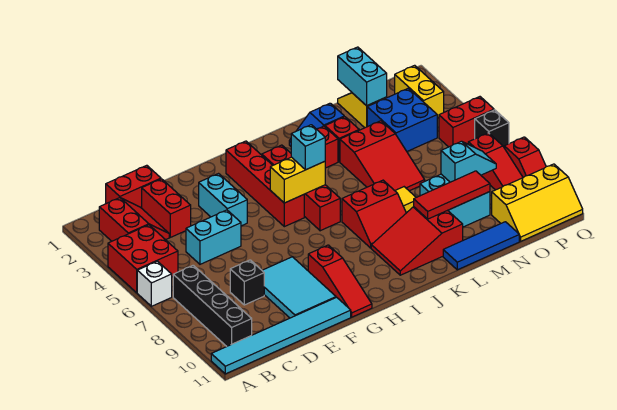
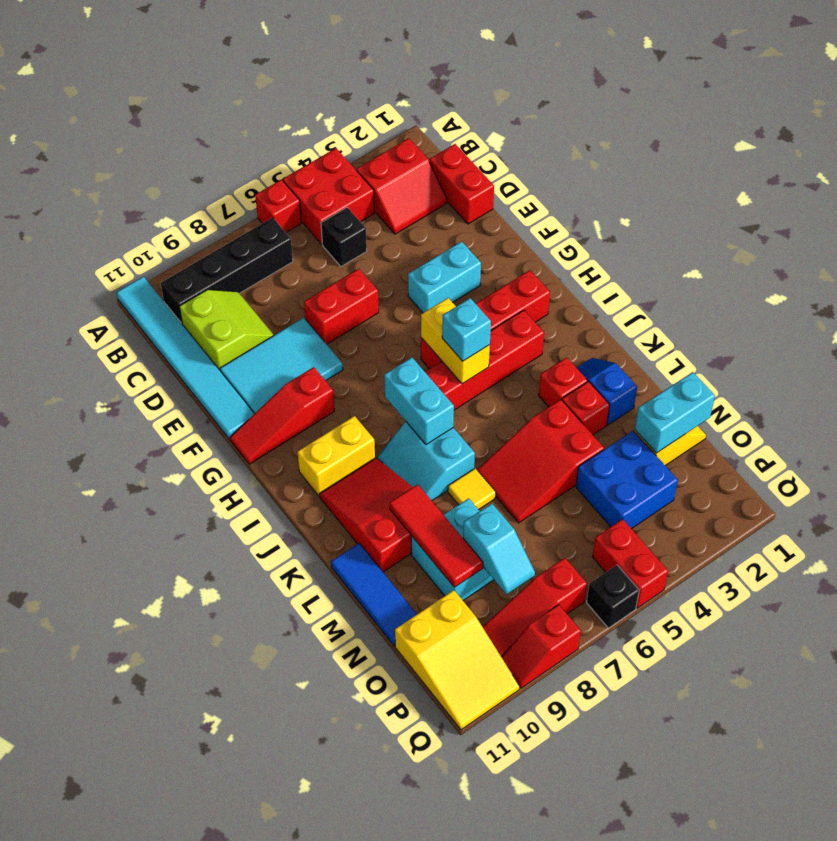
white brick A6 level 1 -> red brick A6 level 1
none -> lime slope C9:D10 level 1 top 10
red brick D2:D3 level 1 -> red brick E6:E7 level 1
cyan brick D5:E5 level 1 -> cyan brick I7:J7 level 2
black brick D8 level 1 -> black brick C5 level 1
red slope J7:K8 level 1 top 7 -> cyan slope J7:K8 level 1 top 7
yellow slope O10:Q11 level 1 top 10 -> yellow slope O10:Q11 level 1 top O
yellow brick P2:P3 level 1 -> yellow brick I9:I10 level 1

